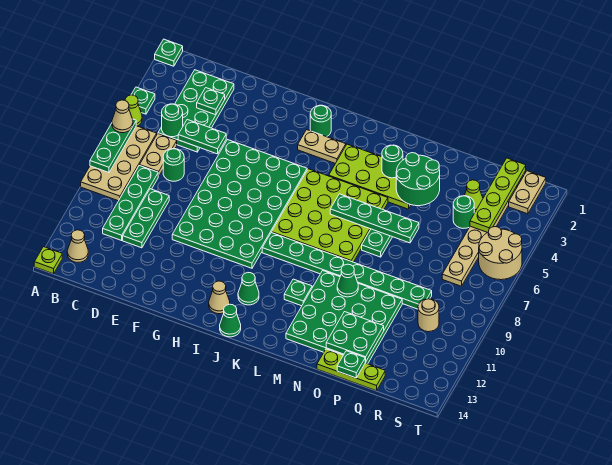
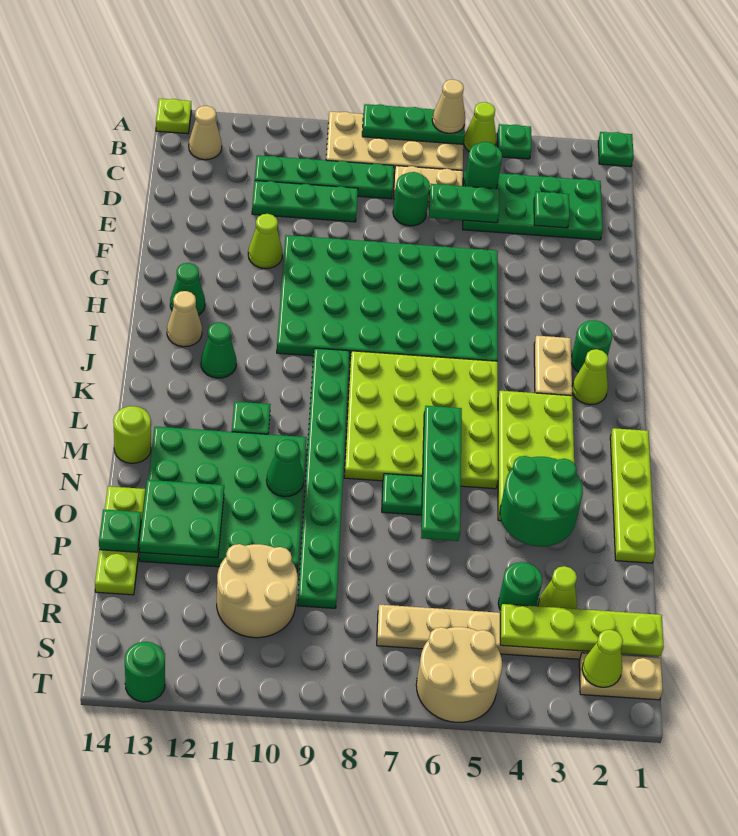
green plate D5:E5 level 2 -> green plate D5:D6 level 2
none -> lime cone F11 level 1
none -> lime cone J2 level 1
green cone J14 level 1 -> green cone H13 level 1
none -> lime plate L1:O1 level 1
green round brick M3 level 2 -> green round brick T13 level 1
none -> lime round brick M14 level 1
tan round brick R10 level 1 -> tan round brick Q10:R11 level 1
none -> lime cone S2 level 2

